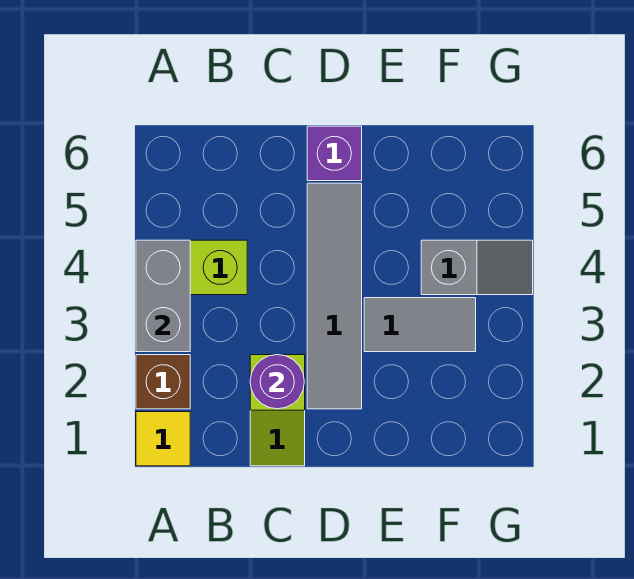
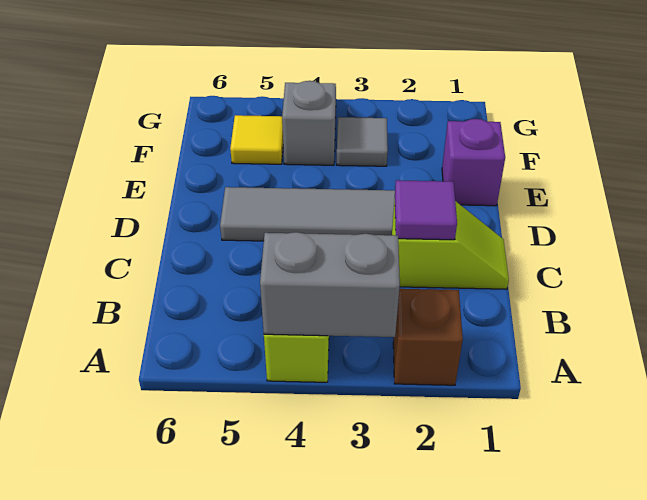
yellow tile A1 level 1 -> yellow tile F5 level 1
purple round brick C2 level 2 -> purple tile C2 level 2
purple brick D6 level 1 -> purple brick E1 level 1
grey tile E3:F3 level 1 -> grey tile F3 level 1

